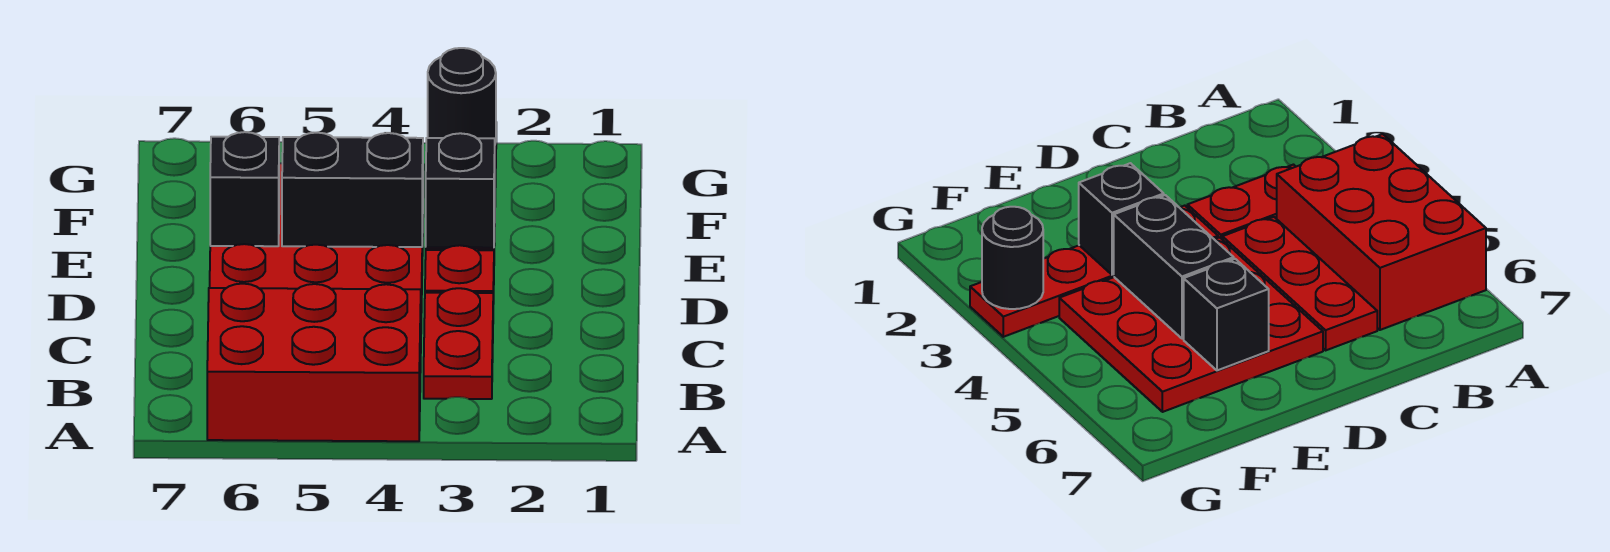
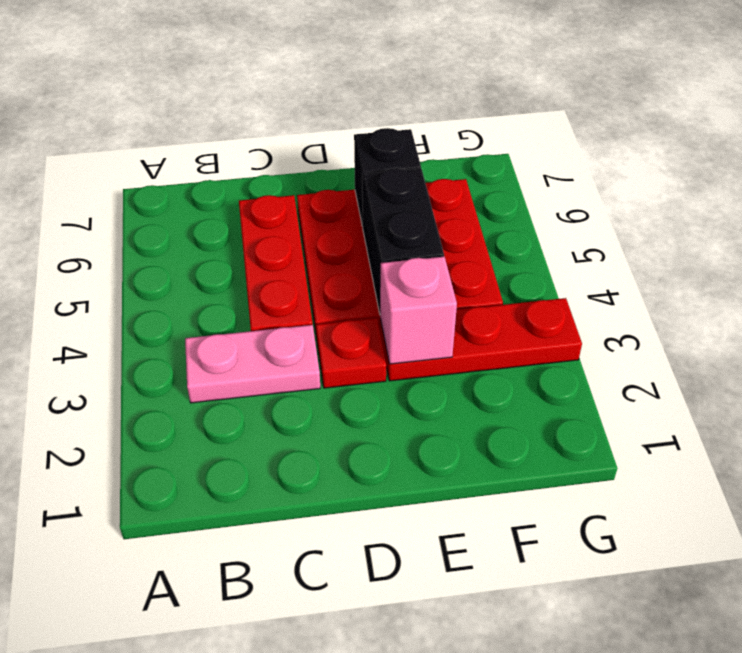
red brick A4:B6 level 1 -> none
red plate B3:C3 level 1 -> pink plate B3:C3 level 1
black brick E3 level 2 -> pink brick E3 level 2
black round brick G3 level 2 -> none

